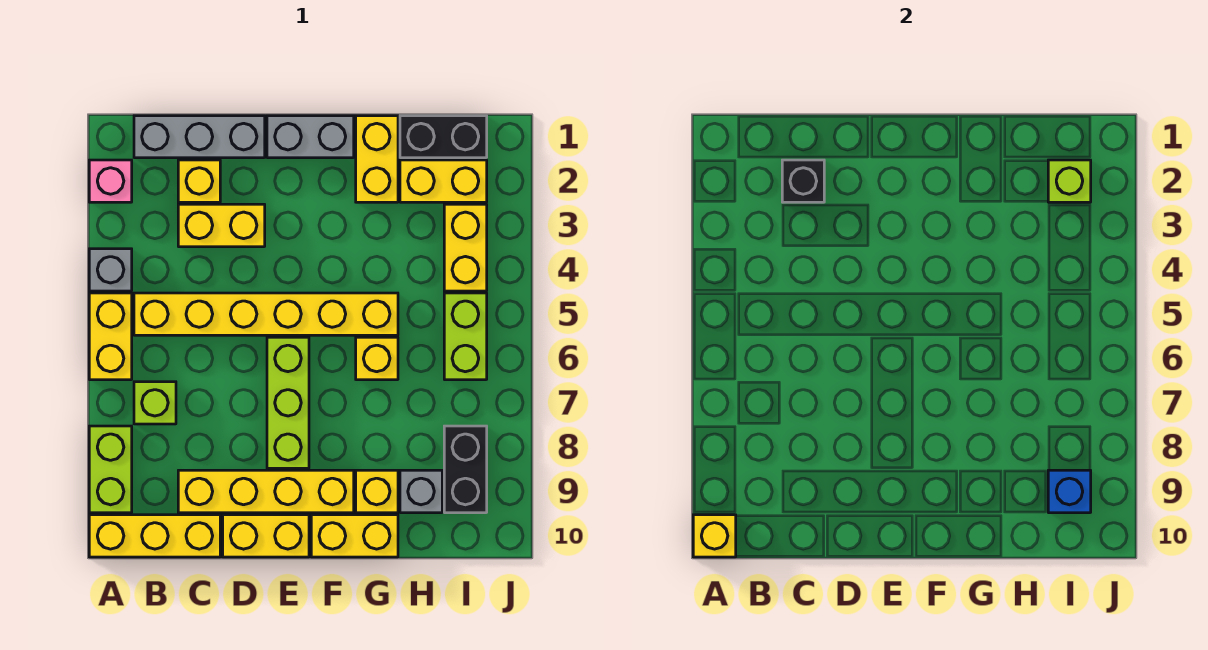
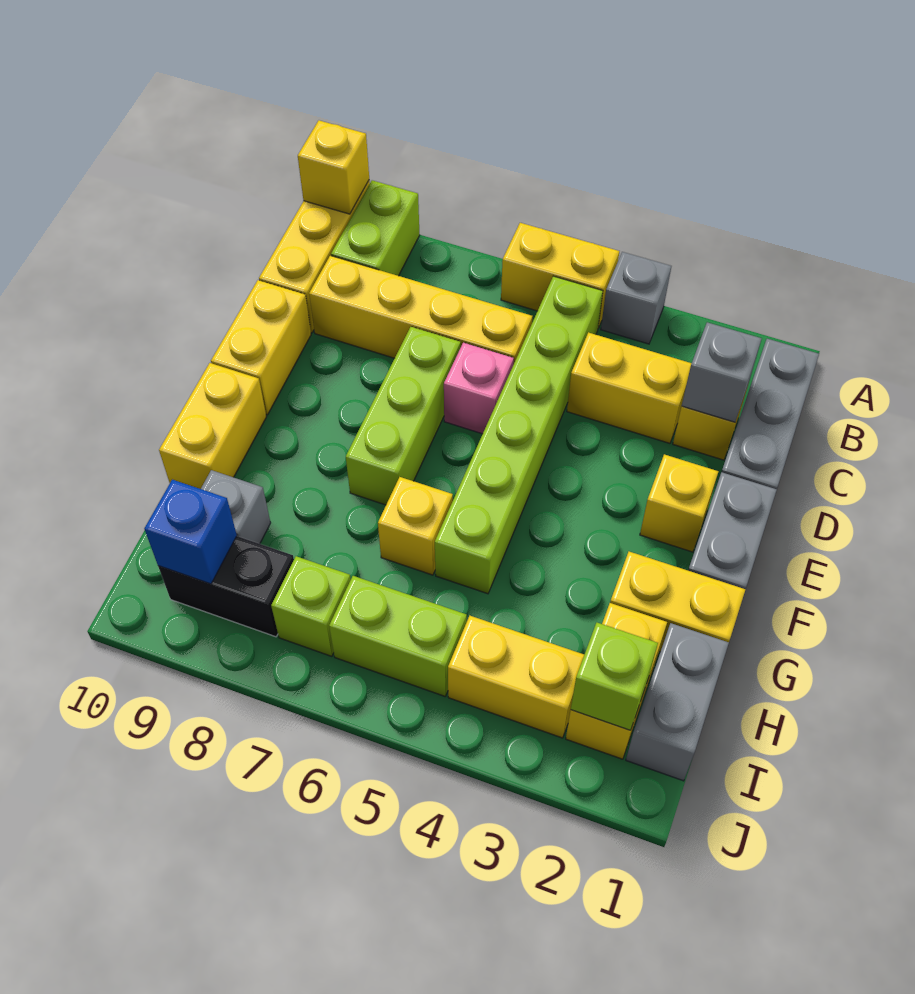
pink brick A2 level 1 -> pink brick D6 level 1
lime brick A8:A9 level 1 -> lime brick A9:B9 level 1
yellow brick B5:G5 level 1 -> lime brick B5:G5 level 1
lime brick B7 level 1 -> lime brick I7 level 1
black brick C2 level 2 -> grey brick C2 level 2
yellow brick C3:D3 level 1 -> yellow brick C3:C4 level 1
yellow brick C9:F9 level 1 -> yellow brick C6:C9 level 1
lime brick E6:E8 level 1 -> lime brick D7:F7 level 1
yellow brick G9 level 1 -> yellow brick E2 level 1
black brick H1:I1 level 1 -> grey brick H1:I1 level 1

